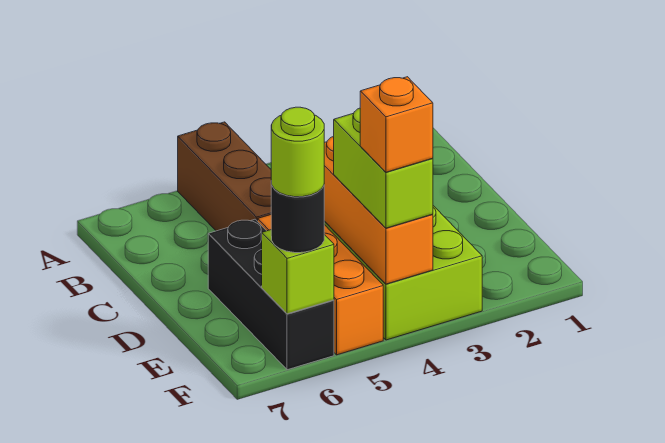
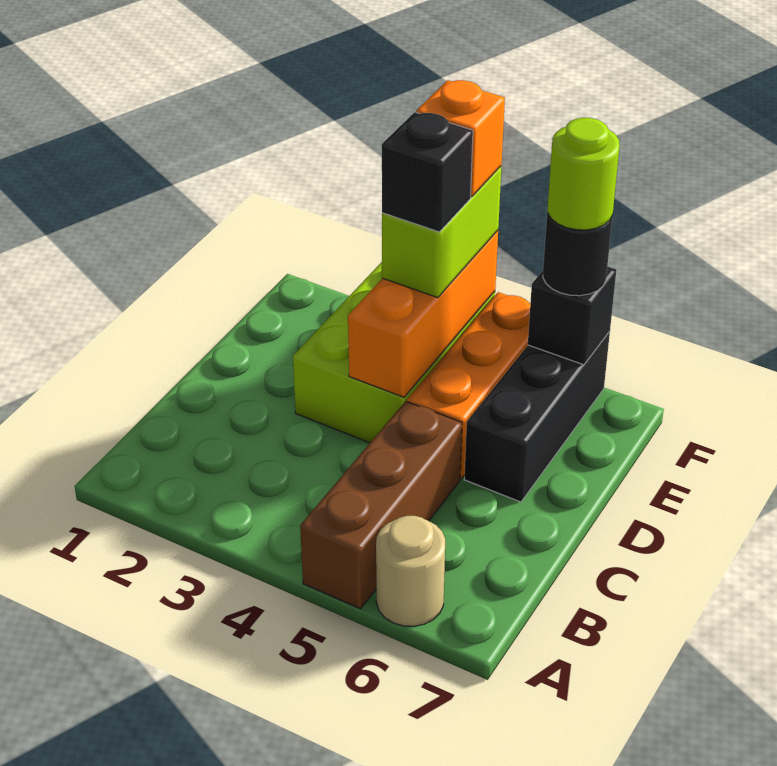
none -> tan round brick A6 level 1
none -> black brick E4 level 4
lime brick F6 level 2 -> black brick F6 level 2

